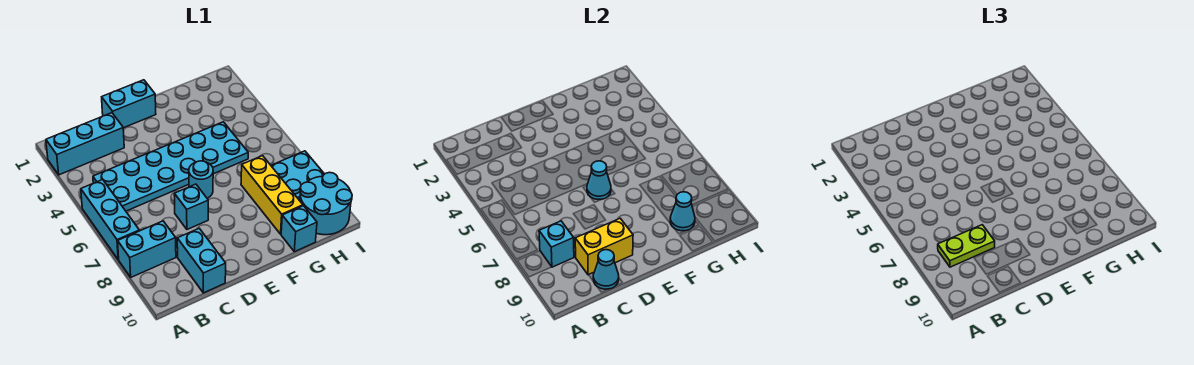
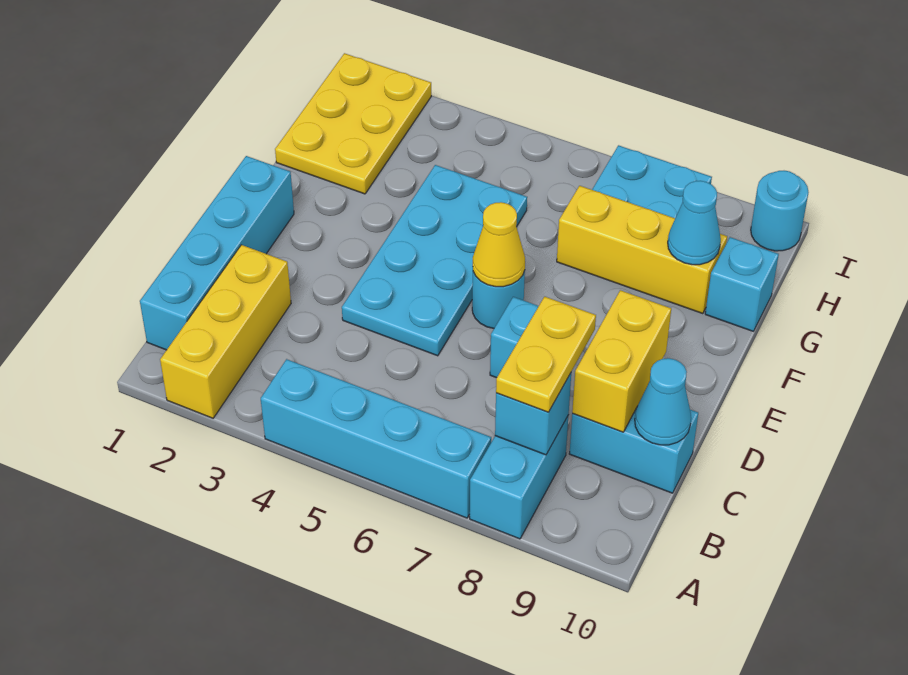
cyan brick A2:C2 level 1 -> yellow brick A2:C2 level 1
cyan brick A5:A7 level 1 -> cyan brick A4:A7 level 1
cyan plate B4:G5 level 1 -> cyan plate D4:G5 level 1
lime plate B8:C8 level 3 -> yellow plate B8:C8 level 3
cyan brick D1:E1 level 1 -> cyan brick B1:E1 level 1
cyan cone E6 level 2 -> yellow cone E6 level 2
none -> yellow plate G1:I2 level 1
cyan round brick H9:I10 level 1 -> cyan round brick I10 level 1

